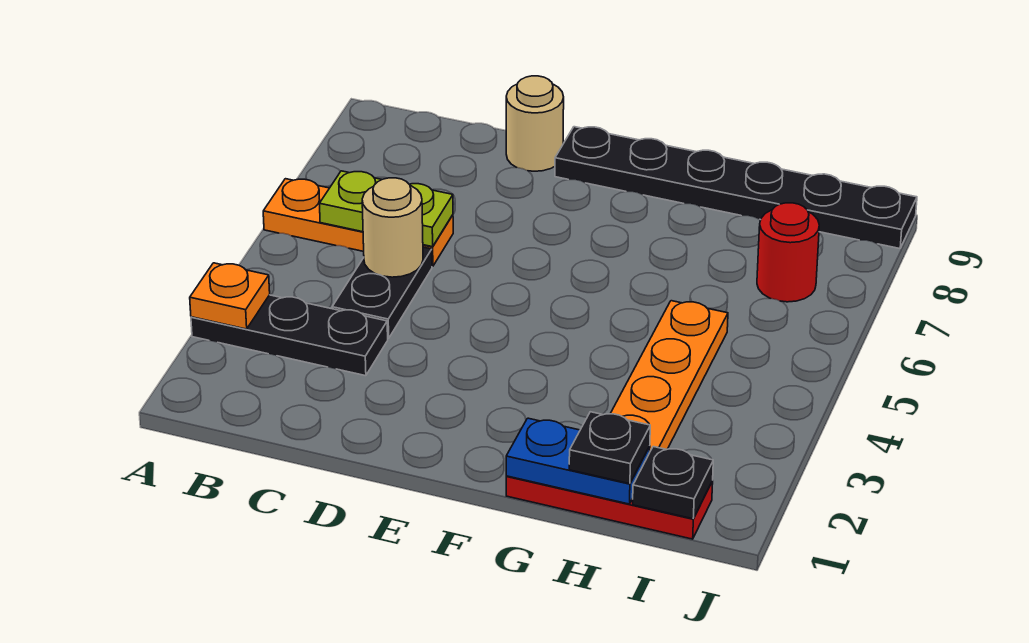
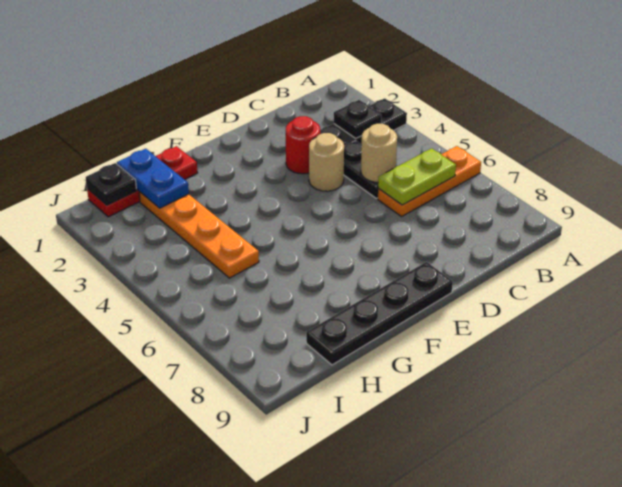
orange plate A3 level 2 -> none
tan round brick D9 level 1 -> tan round brick D4 level 1
black plate E9:J9 level 1 -> black plate E9:H9 level 1
blue plate G1:H1 level 2 -> blue plate H1:H2 level 2
black plate H1 level 3 -> black plate B3 level 2
red round brick I7 level 1 -> red round brick D3 level 1

